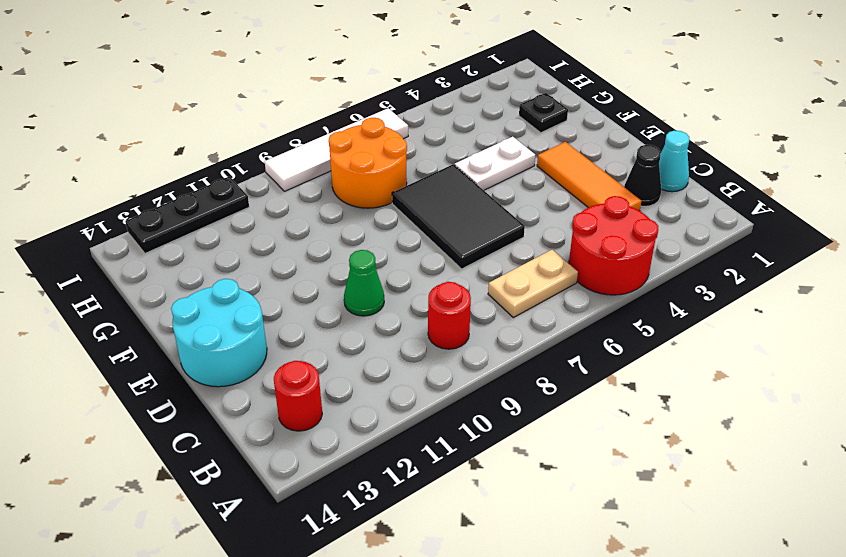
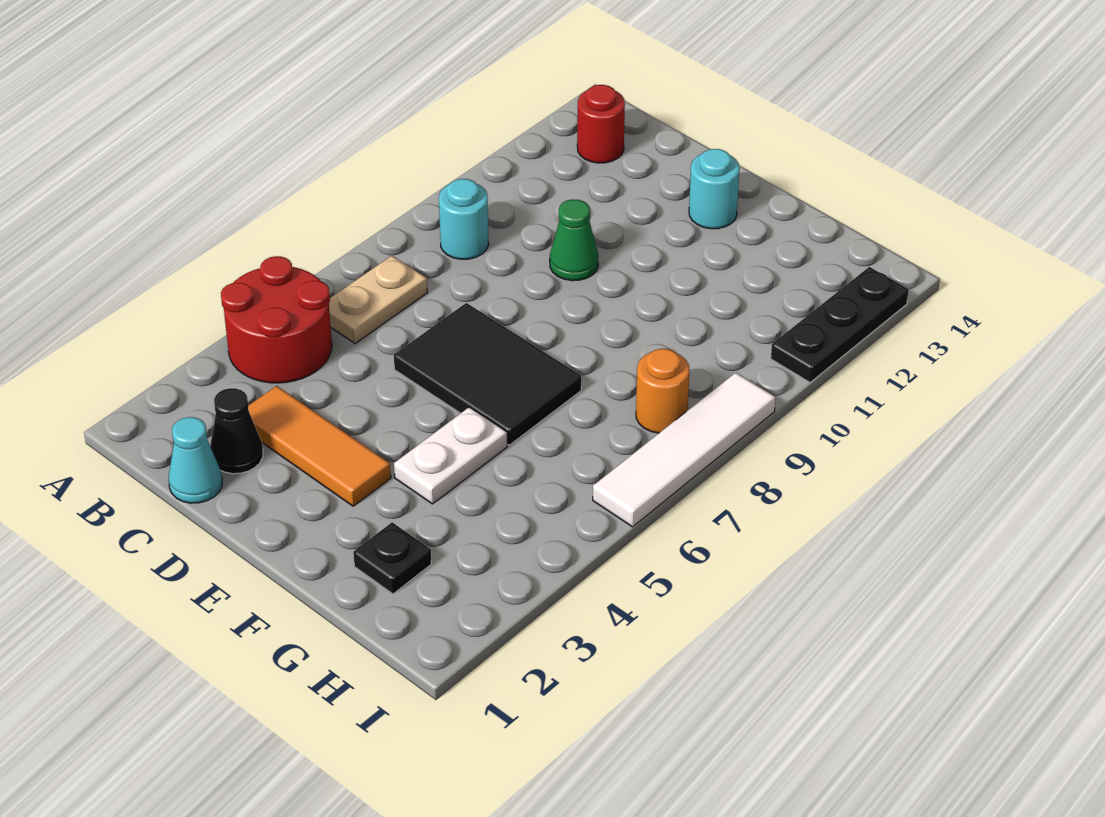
red round brick B9 level 1 -> cyan round brick B9 level 1
cyan round brick D13:E14 level 1 -> cyan round brick E13 level 1
orange round brick G7:H8 level 1 -> orange round brick H8 level 1

